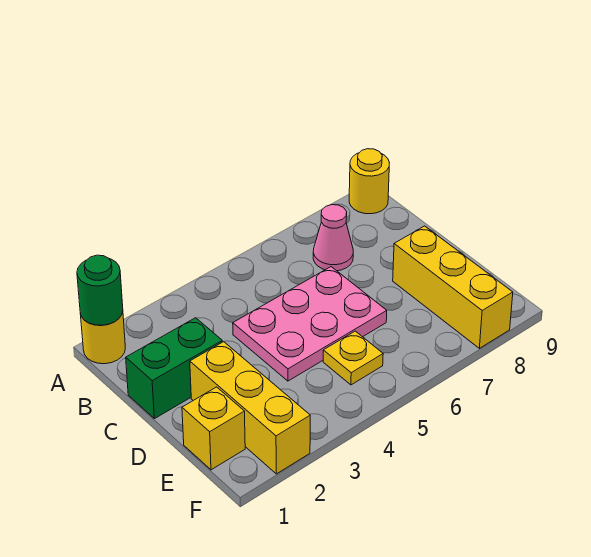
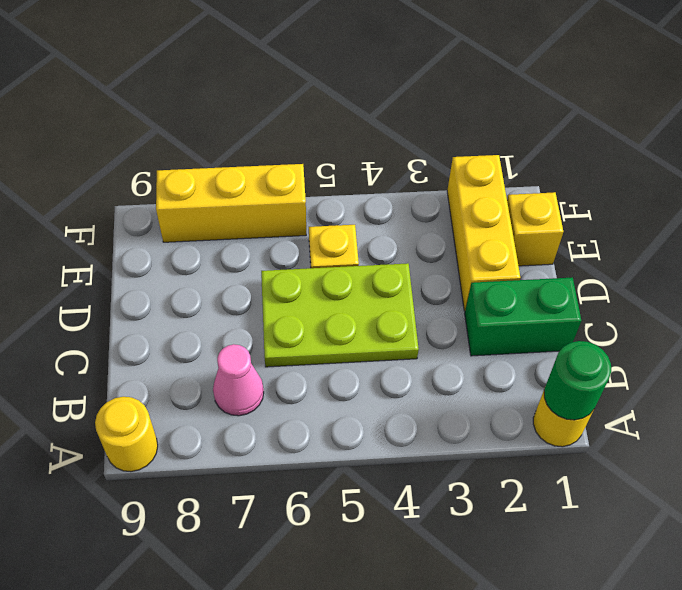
pink plate C4:D6 level 1 -> lime plate C4:D6 level 1
yellow brick D8:F8 level 1 -> yellow brick F6:F8 level 1

